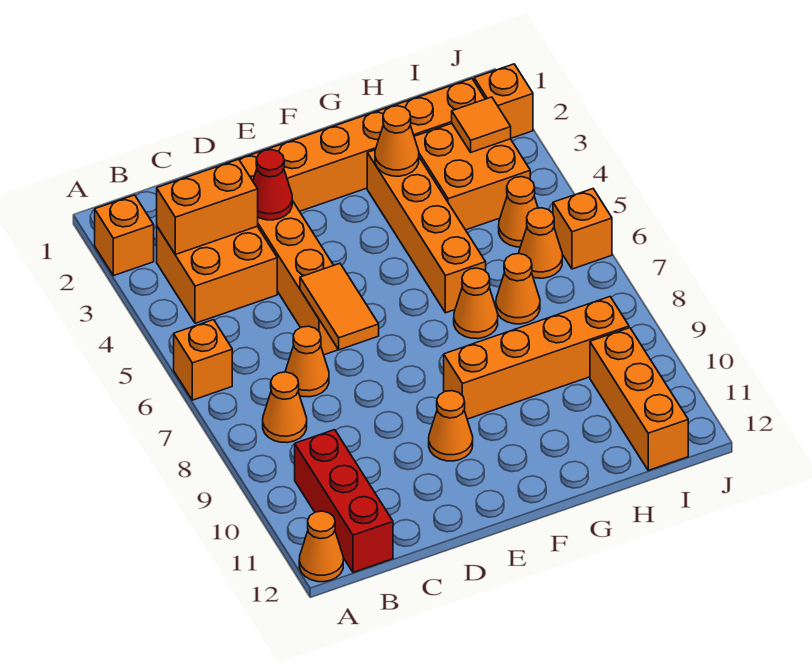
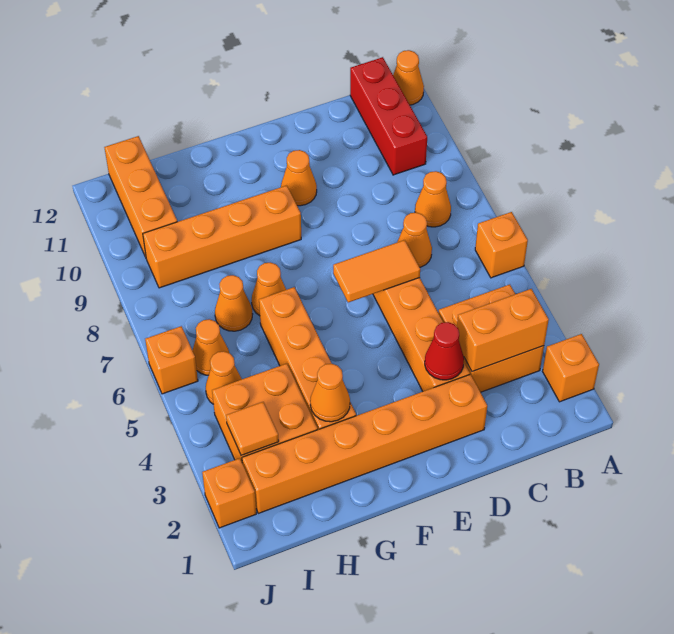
orange tile D6:D7 level 2 -> orange tile D6:E6 level 2

